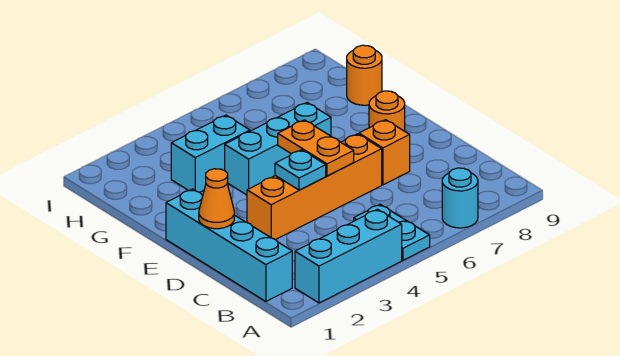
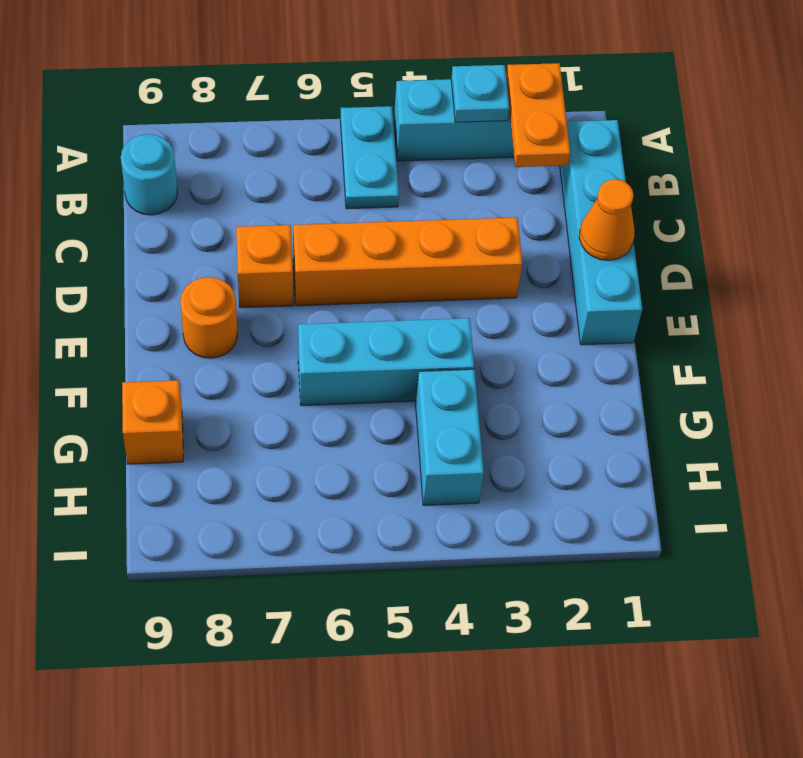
cyan round brick A7 level 1 -> cyan round brick B9 level 1
cyan plate D4 level 2 -> cyan plate A3 level 2
orange plate D5:E5 level 2 -> orange plate A2:B2 level 2
cyan brick G3:G4 level 1 -> cyan brick G4:H4 level 1
orange round brick G9 level 1 -> orange brick G9 level 1

